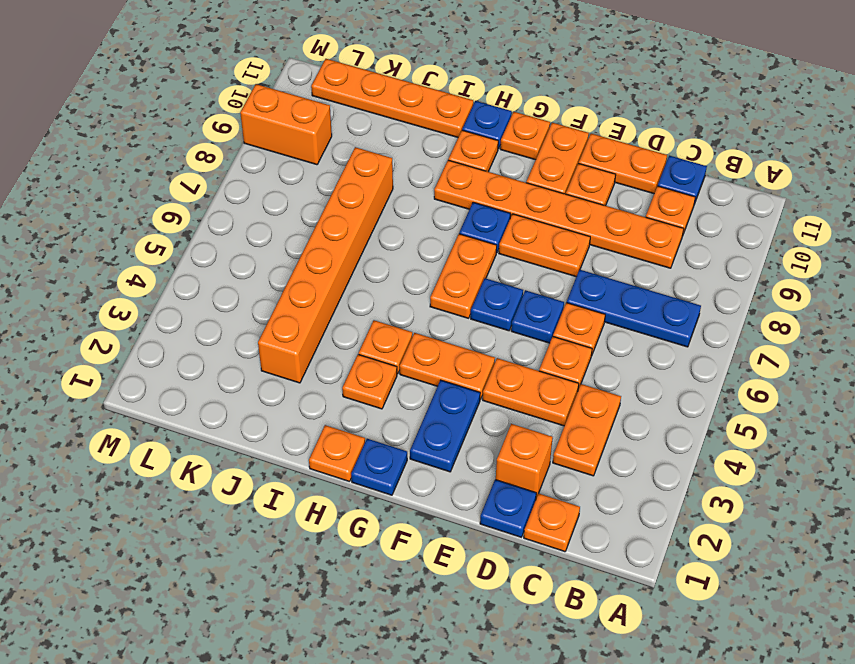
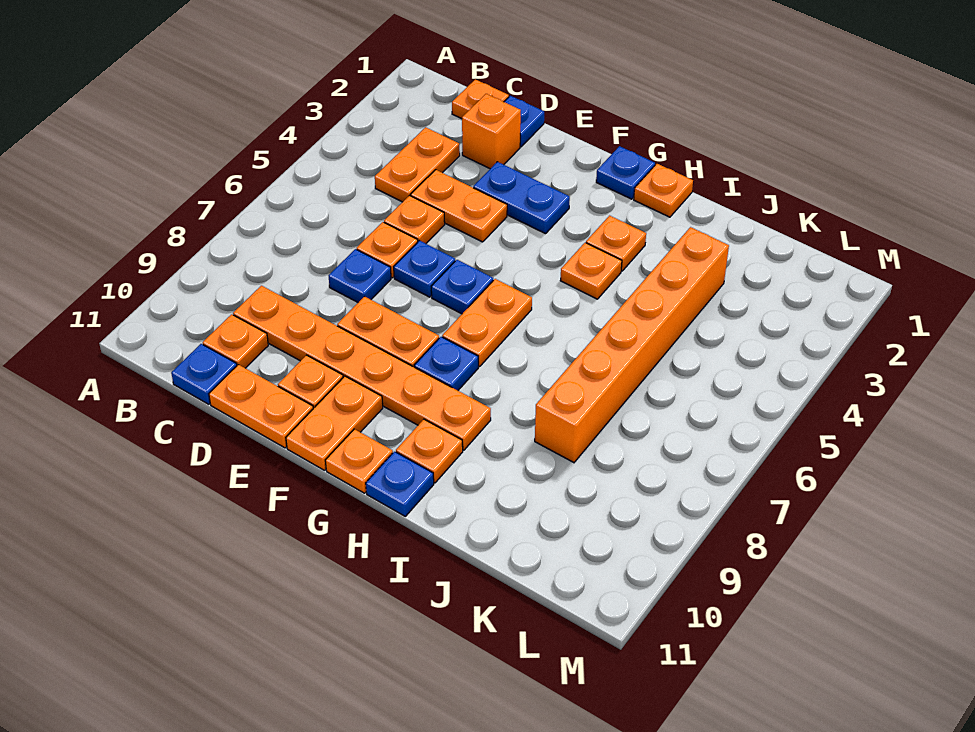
blue plate B7:D7 level 1 -> blue plate D7 level 1
blue plate F2:F3 level 1 -> blue plate E3:F3 level 1
orange plate F4:G4 level 1 -> none
orange plate I11:L11 level 1 -> none
orange brick L9:M9 level 1 -> none

